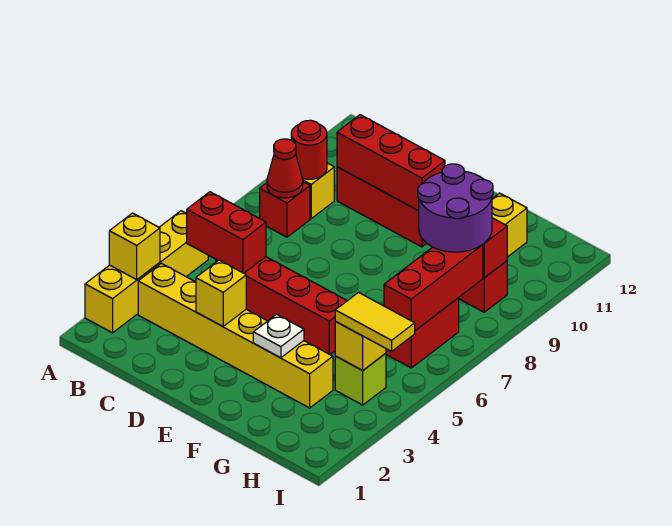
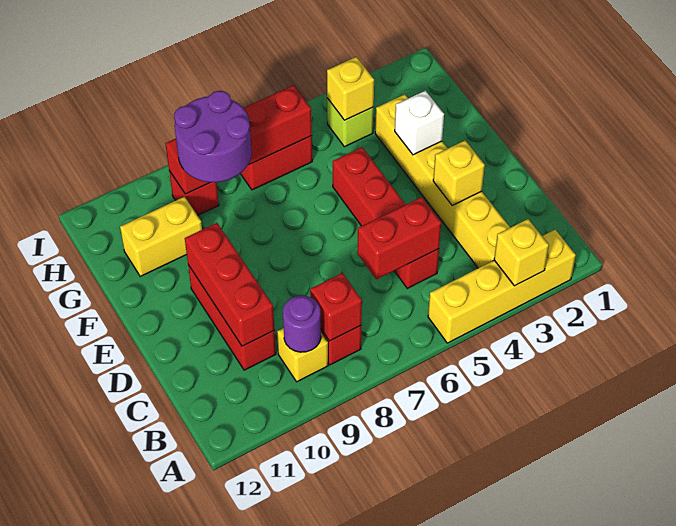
red brick B5:C5 level 2 -> red brick C5:C6 level 2
red cone B8 level 2 -> red brick B8 level 2
red round brick B9 level 2 -> purple round brick B9 level 2
white plate F3 level 2 -> white brick F3 level 2
yellow tile H4:I4 level 3 -> none

